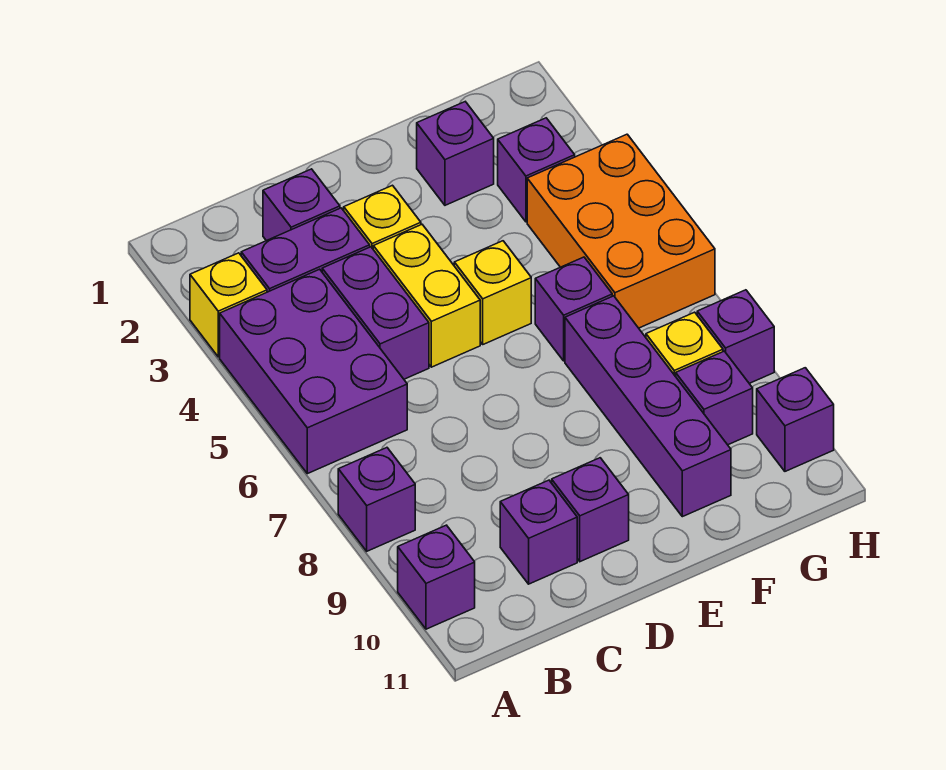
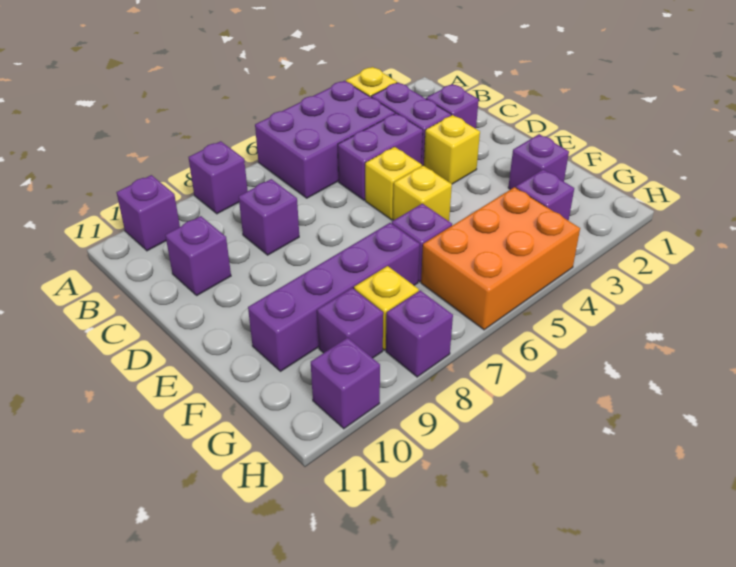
yellow brick D4:D5 level 1 -> yellow brick D5 level 1
purple brick D10 level 1 -> purple brick C8 level 1

